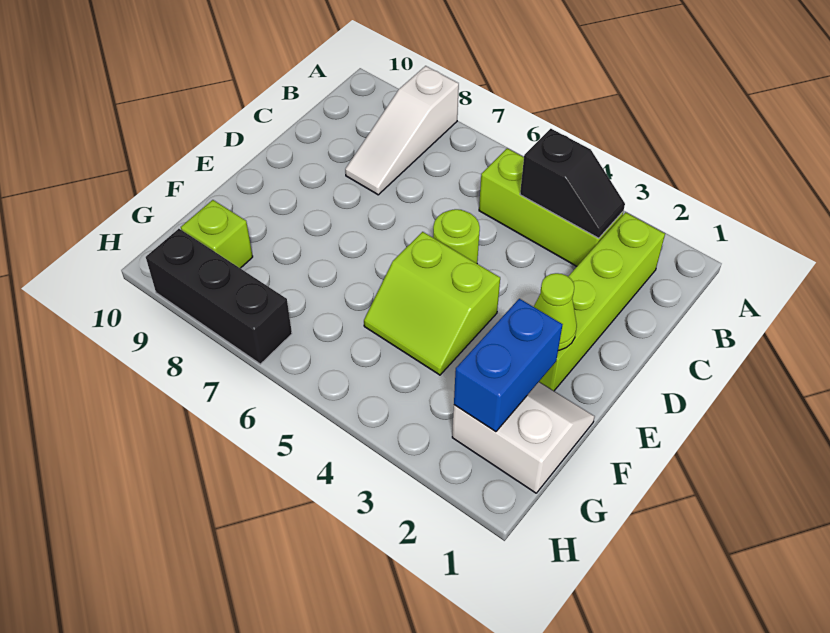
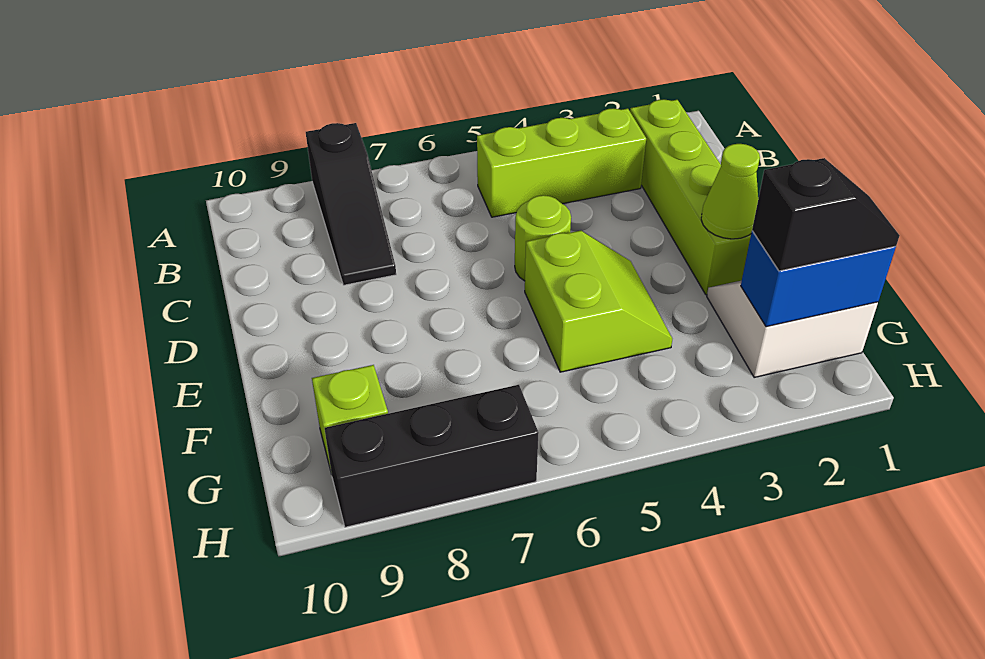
white slope A8:C8 level 1 top A -> black slope A8:C8 level 1 top A
black slope B3:B4 level 2 top 4 -> black slope G1:G2 level 3 top 2
lime slope E4:F5 level 1 top E -> lime slope E4:F5 level 1 top 5
blue brick F2:G2 level 2 -> blue brick G1:G2 level 2

